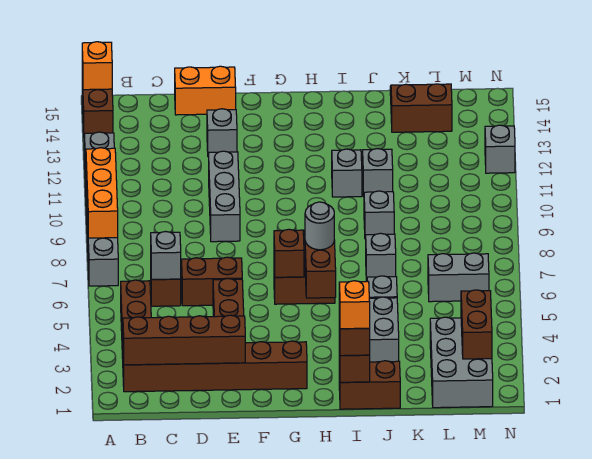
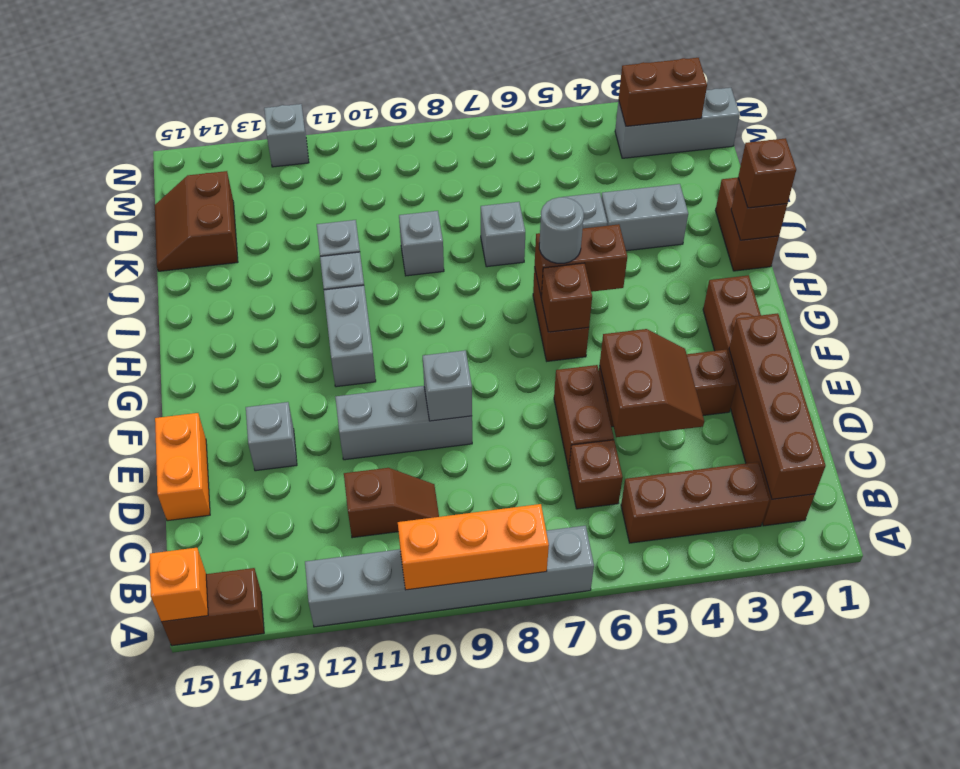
grey brick C6 level 2 -> grey brick E9 level 2
none -> brown slope C10:C11 level 1 top 11
none -> brown slope D4:E5 level 2 top 5
orange brick I1 level 4 -> none
grey brick L1:M3 level 1 -> grey brick M1:M3 level 1
grey brick L6:M6 level 1 -> grey brick G11:H11 level 1

